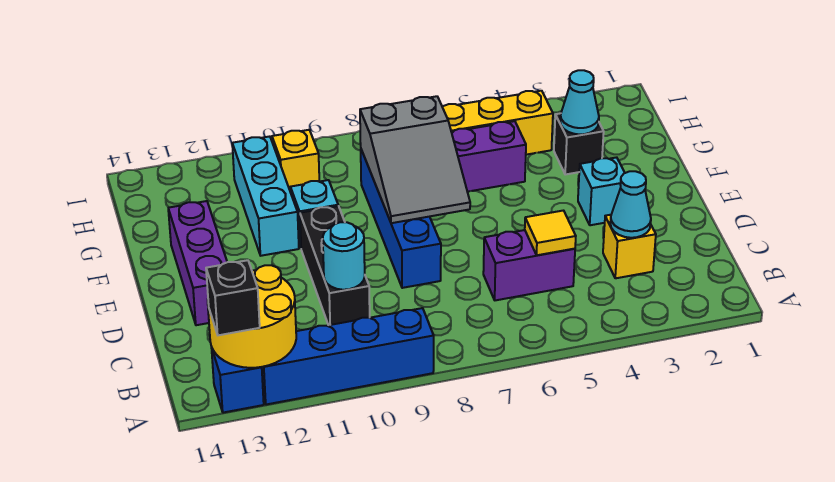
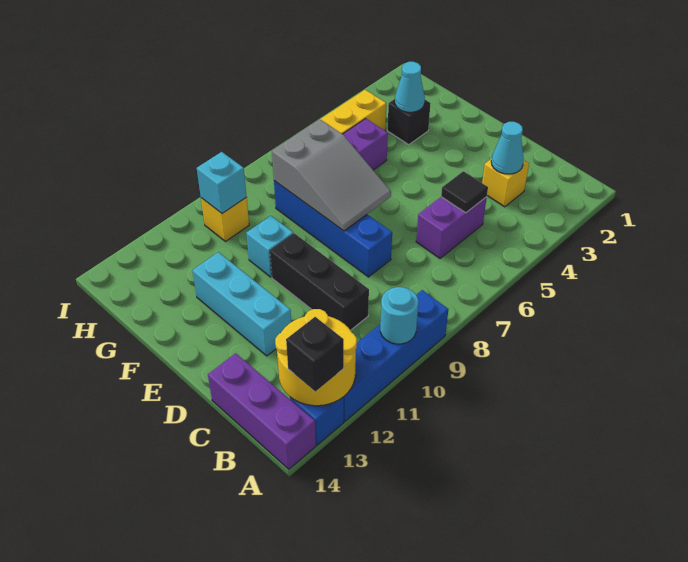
yellow tile C5 level 2 -> black tile C5 level 2
cyan round brick C10 level 2 -> cyan round brick A10 level 2
purple brick D13:F13 level 1 -> purple brick A14:C14 level 1
cyan brick E3 level 1 -> cyan brick H10 level 2
cyan brick F11:H11 level 1 -> cyan brick D12:F12 level 1

